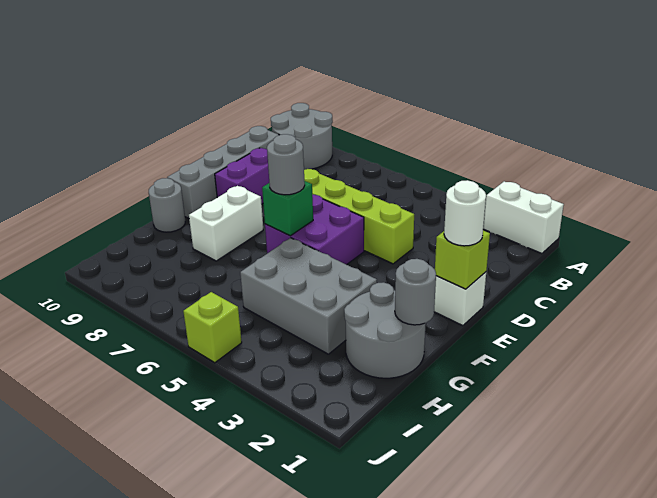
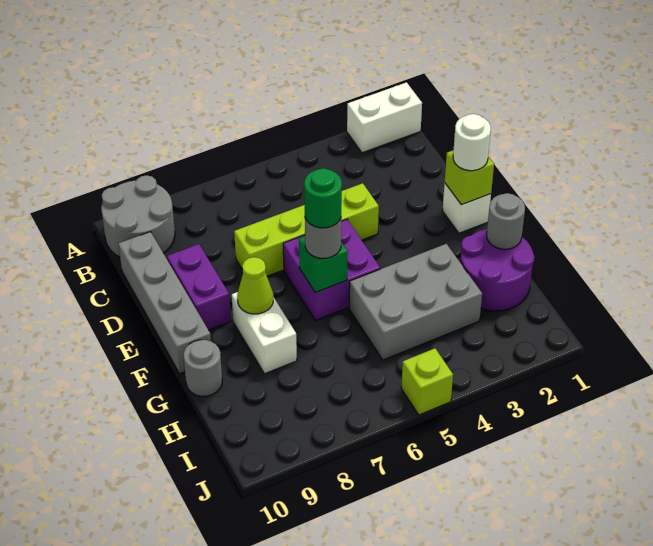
none -> green round brick F6 level 4
none -> lime cone F8 level 2
grey round brick G1:H2 level 1 -> purple round brick G1:H2 level 1

